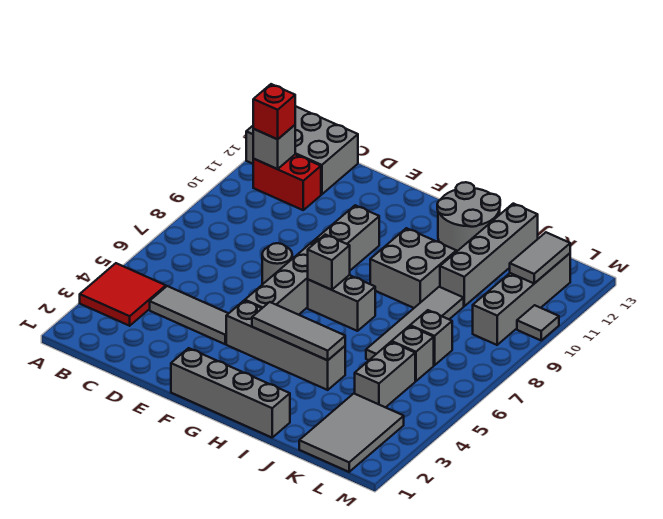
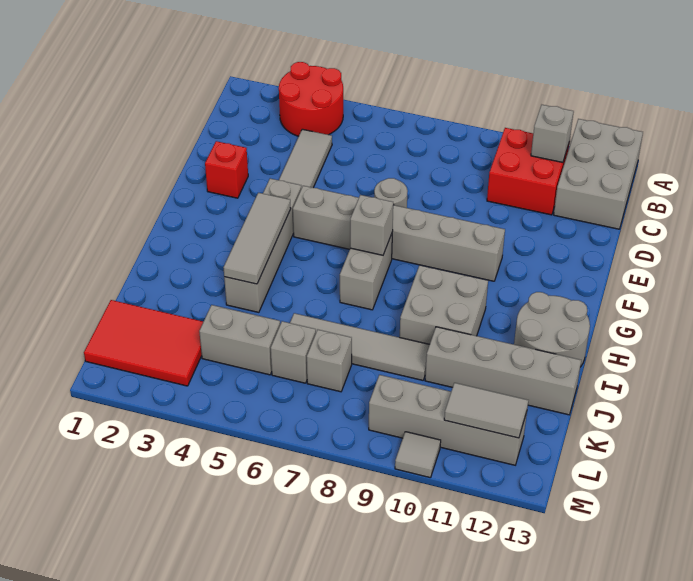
red tile A3:B4 level 1 -> red round brick A3:B4 level 1
red brick B11:C11 level 1 -> red brick B10:C11 level 1
red brick B11 level 3 -> red brick E2 level 1
grey brick F1:I1 level 1 -> none
grey tile K1:L3 level 1 -> red tile K1:L3 level 1

